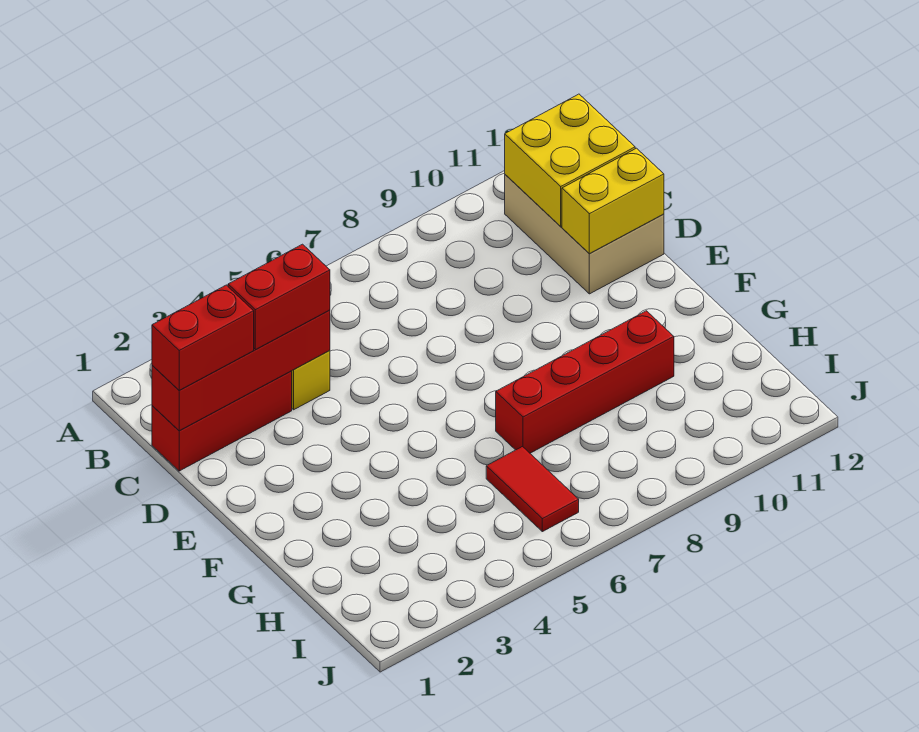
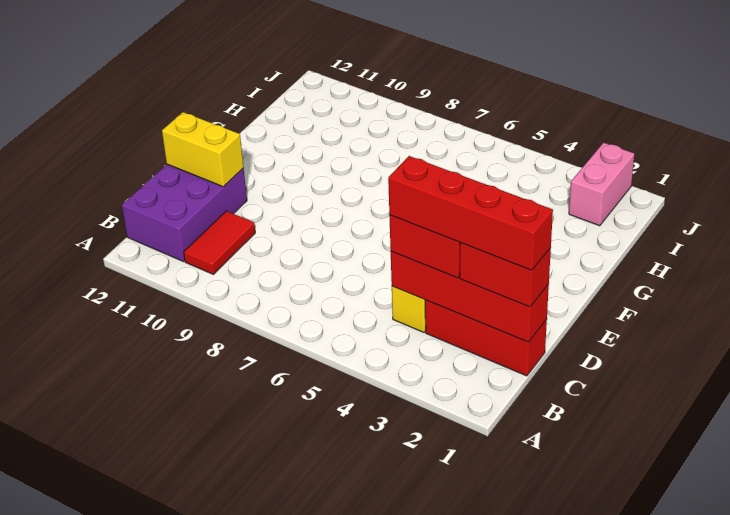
tan brick B11:D12 level 1 -> purple brick B11:D12 level 1
yellow brick B11:C12 level 2 -> none
red brick G7:G10 level 1 -> red brick C1:C4 level 4
red tile H6:I6 level 1 -> red tile B10:C10 level 1
none -> pink brick I2:J2 level 1

